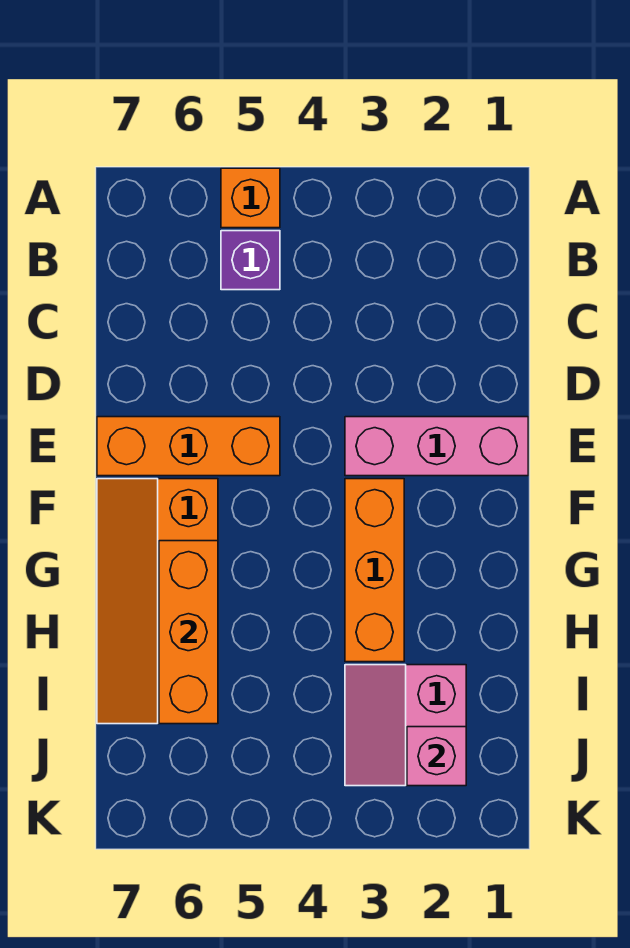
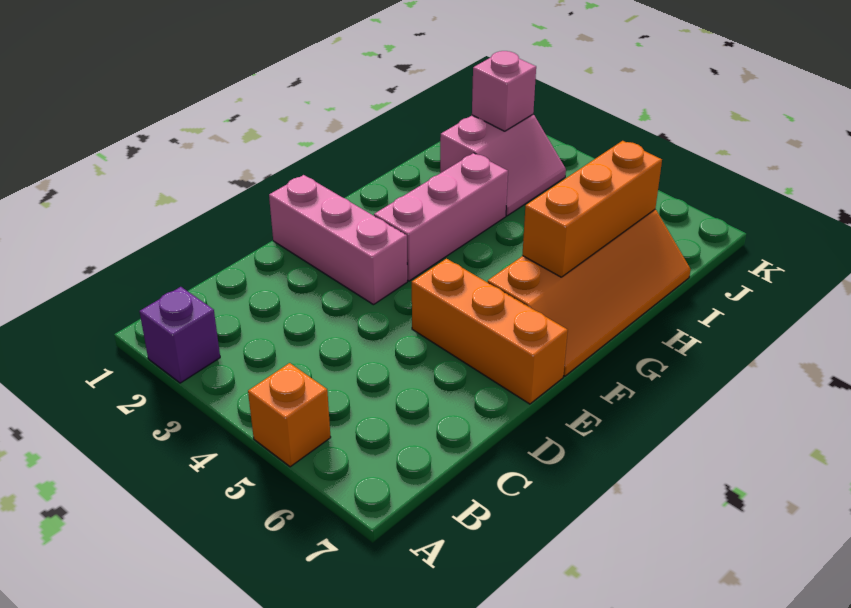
purple brick B5 level 1 -> purple brick A2 level 1
orange brick F3:H3 level 1 -> pink brick F3:H3 level 1

